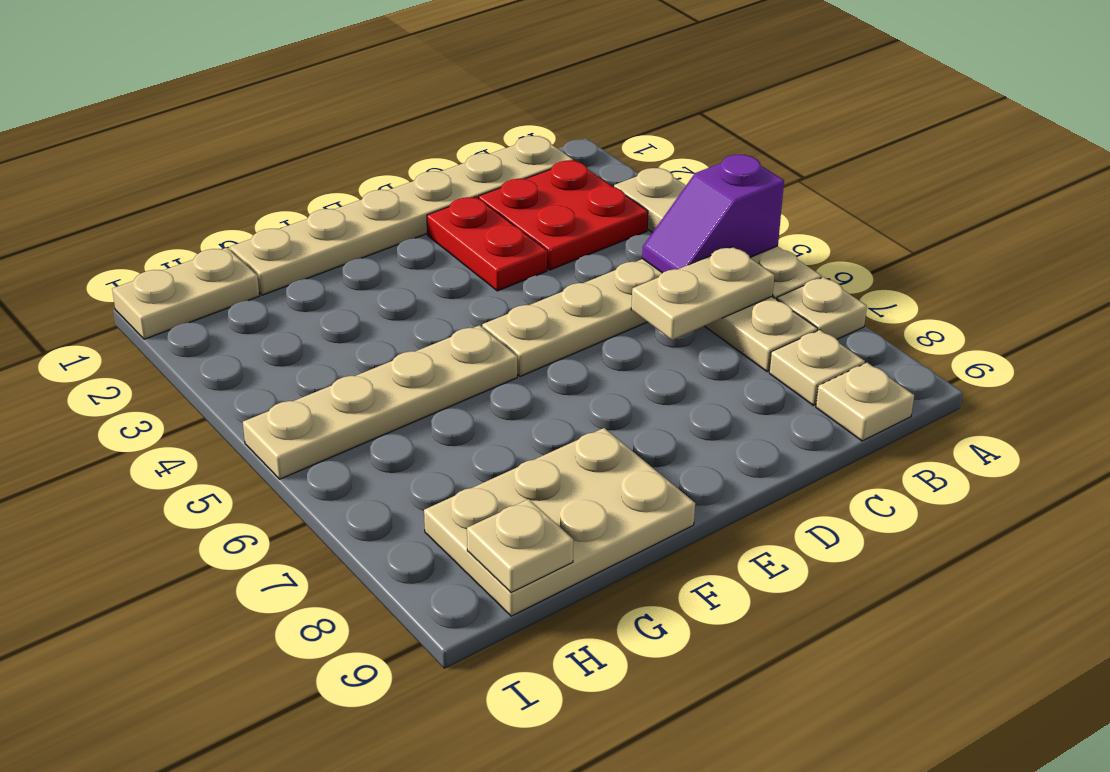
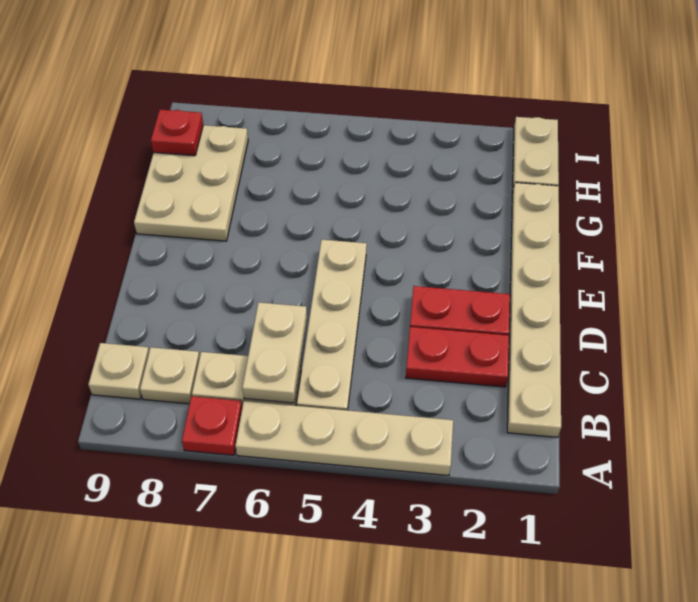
purple slope A5:B5 level 2 top A -> none
tan plate A7 level 1 -> red plate A7 level 1
red plate B2:C3 level 1 -> red plate C2:C3 level 1
tan plate F5:I5 level 1 -> none
tan plate H9 level 2 -> red plate H9 level 2

